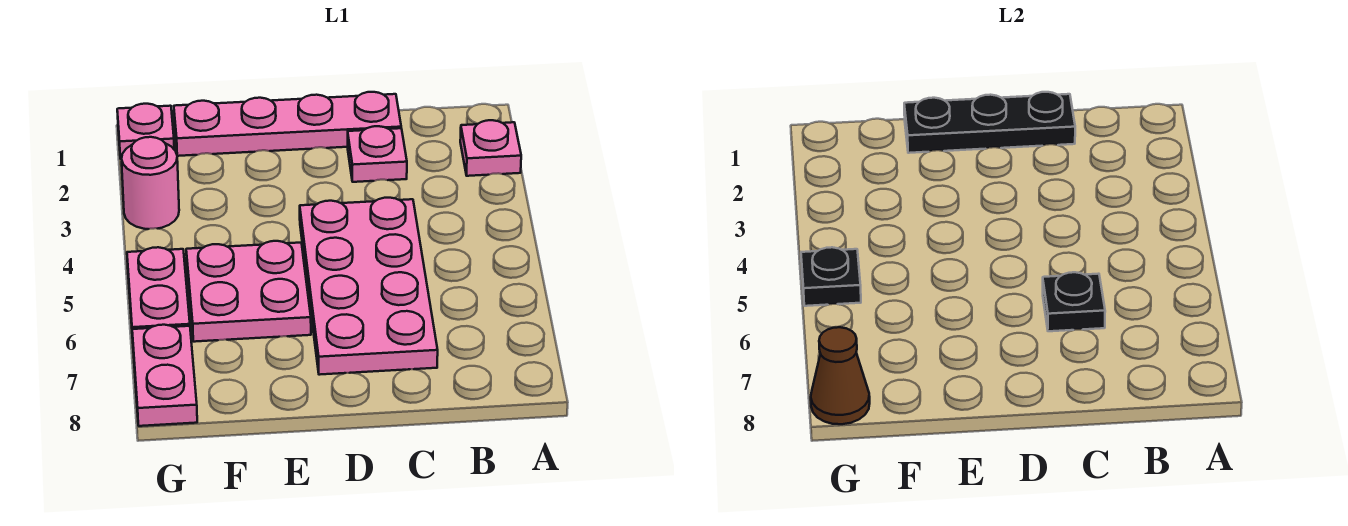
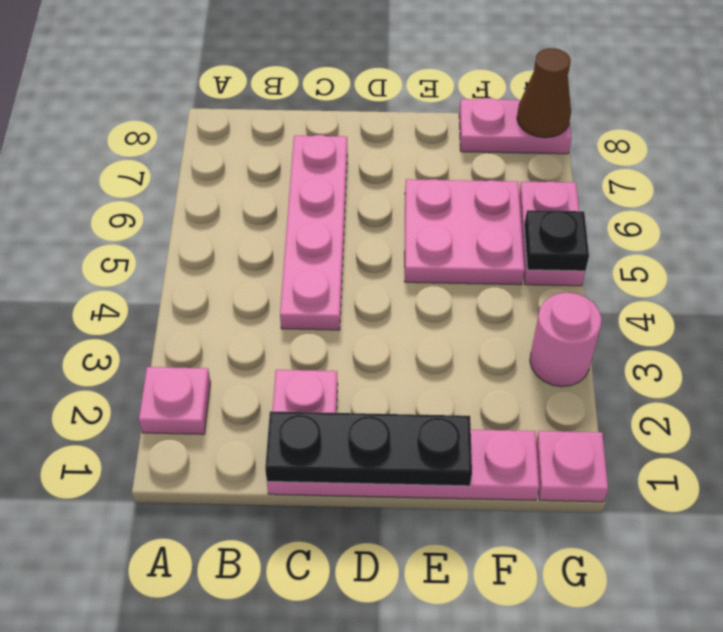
pink plate C4:D7 level 1 -> pink plate C4:C7 level 1
black plate C6 level 2 -> none
pink plate G7:G8 level 1 -> pink plate F8:G8 level 1

